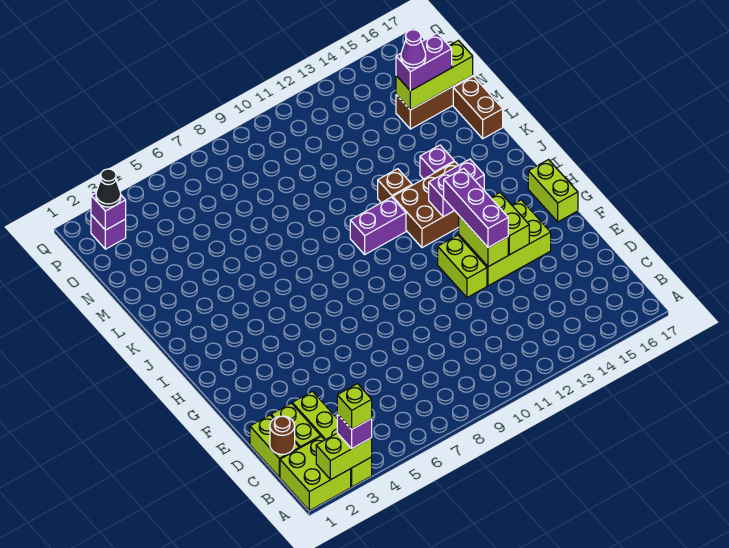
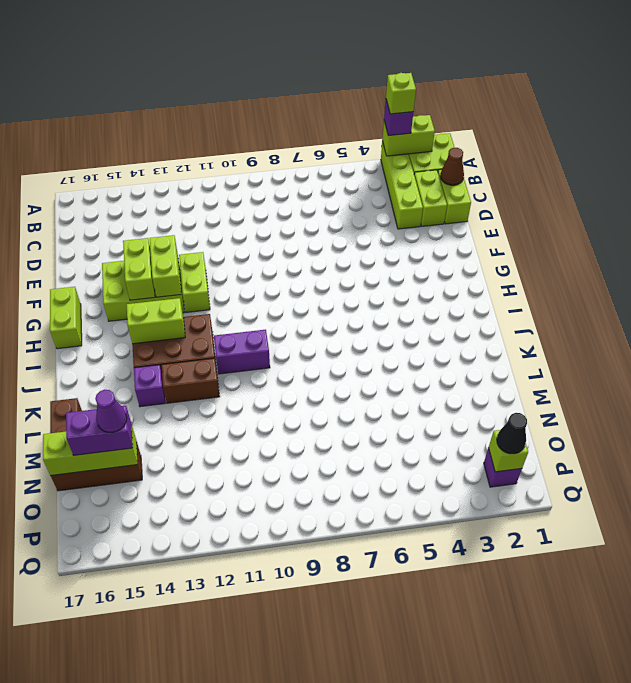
brown round brick C1 level 2 -> brown cone C1 level 2
purple brick F13:H13 level 3 -> none
purple brick I13:I14 level 2 -> lime brick I13:I14 level 2
brown brick K12 level 1 -> brown brick K12:K13 level 1
purple brick P2 level 2 -> lime brick P2 level 2

